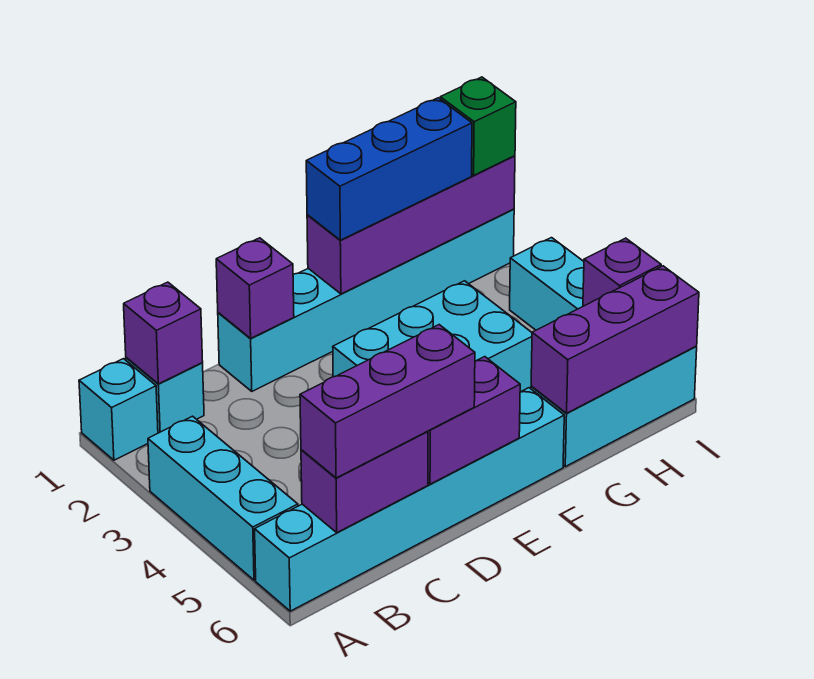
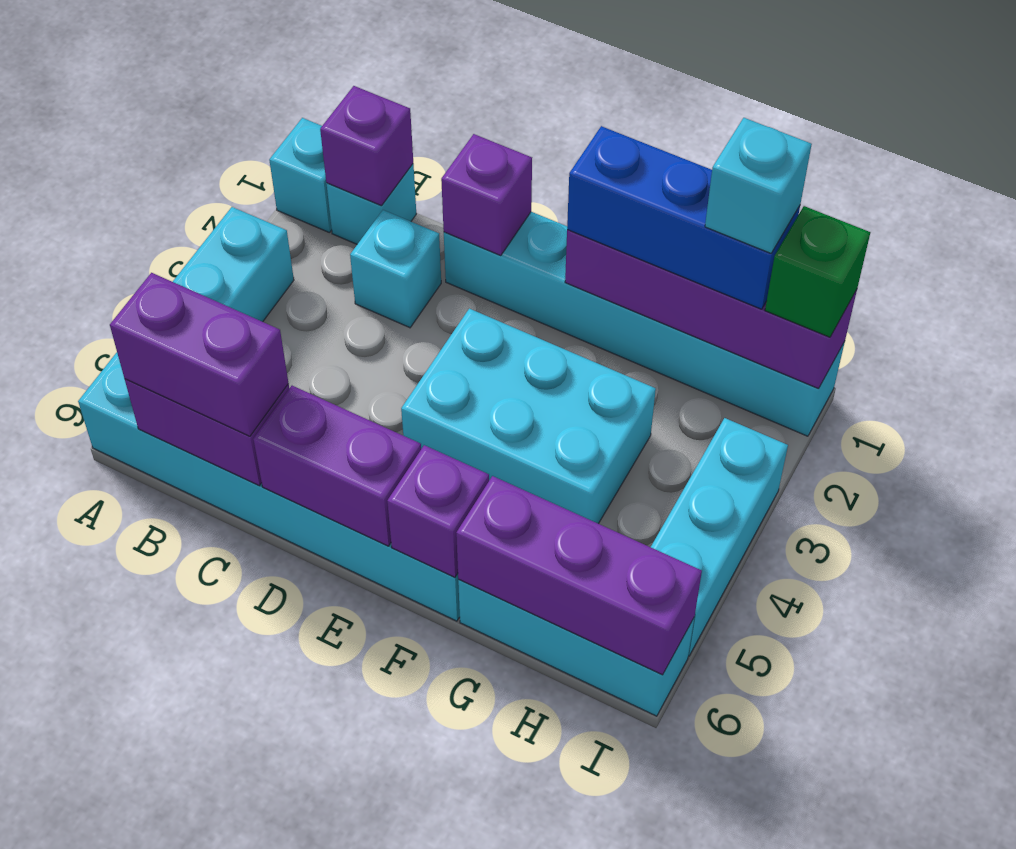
purple brick B6:D6 level 3 -> purple brick B6:C6 level 3
none -> cyan brick C2 level 1
none -> cyan brick H1 level 4
purple brick I5 level 2 -> purple brick F6 level 2

